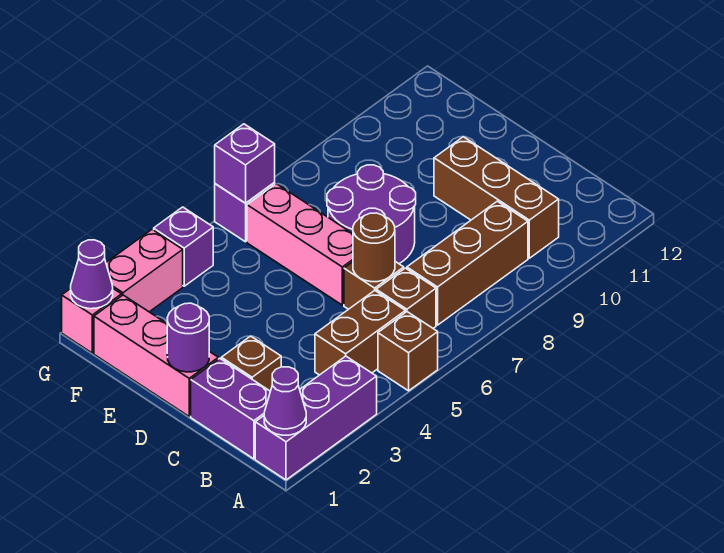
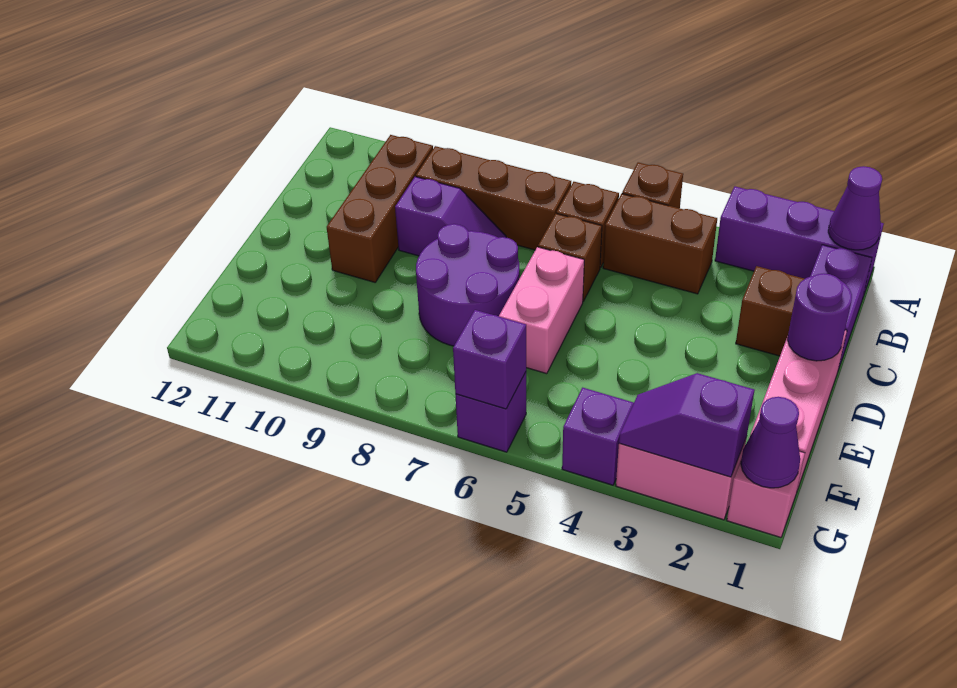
brown round brick C6 level 2 -> none
none -> purple slope C8:C9 level 1 top 9
pink brick D6:F6 level 1 -> pink brick D6:E6 level 1
none -> purple slope G2:G3 level 2 top 2

